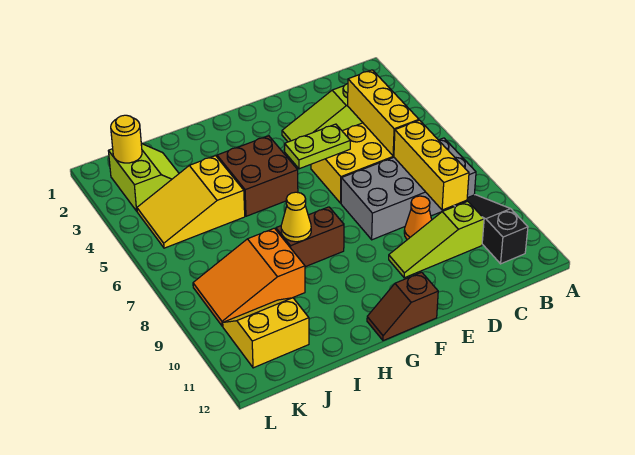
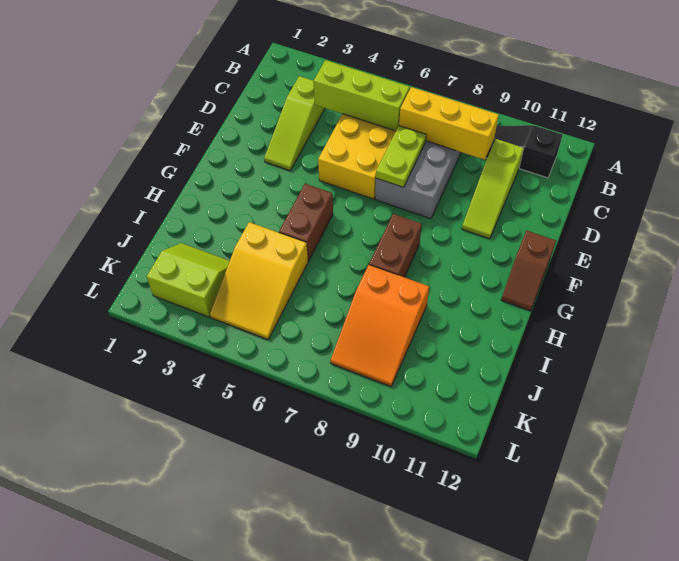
yellow brick C4:C6 level 2 -> lime brick C4:C6 level 2
orange cone D9 level 1 -> none
lime plate E5:F5 level 2 -> lime plate D7:E7 level 2
brown brick G4:H5 level 1 -> brown brick G5:H5 level 1
yellow cone H8 level 2 -> none
yellow slope J10:K11 level 1 top 11 -> none
yellow round brick K2 level 2 -> none

